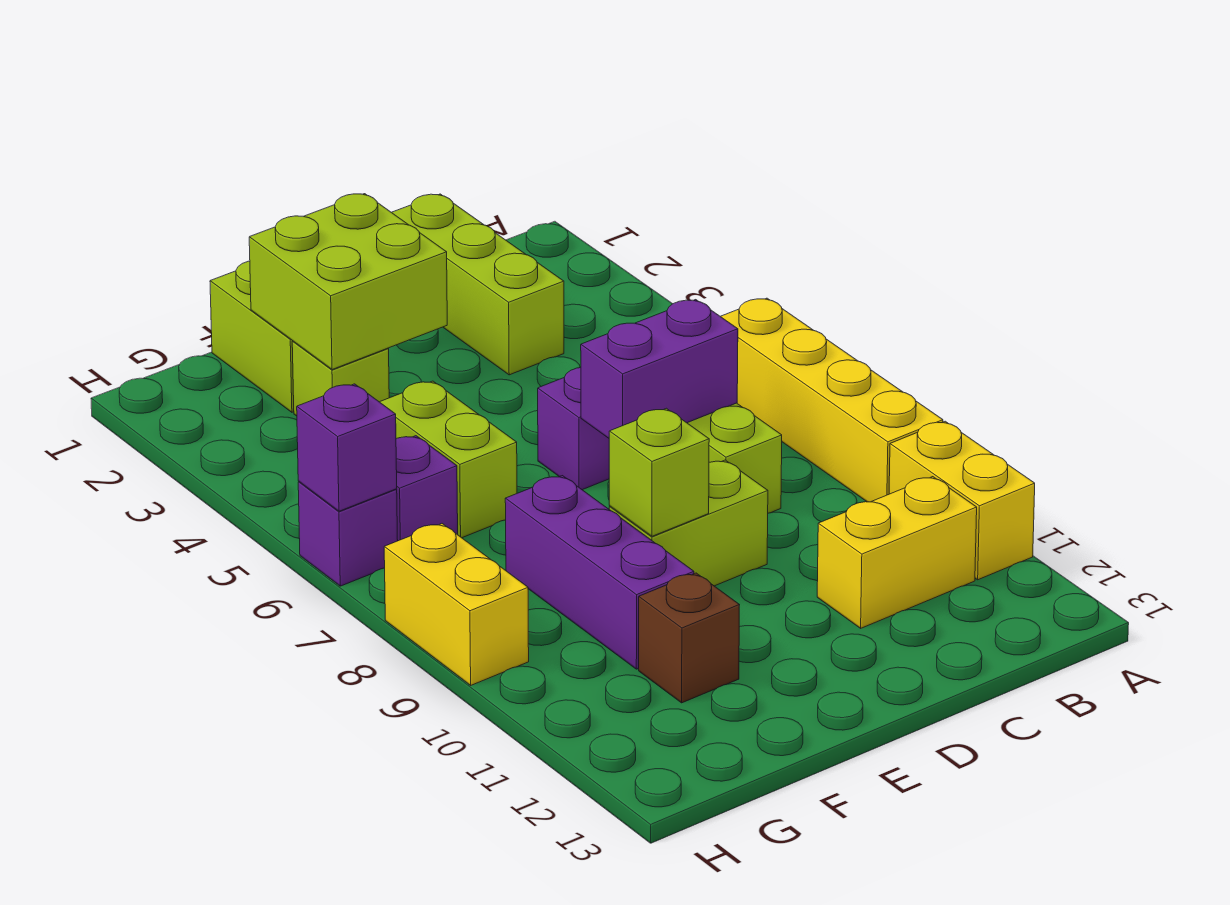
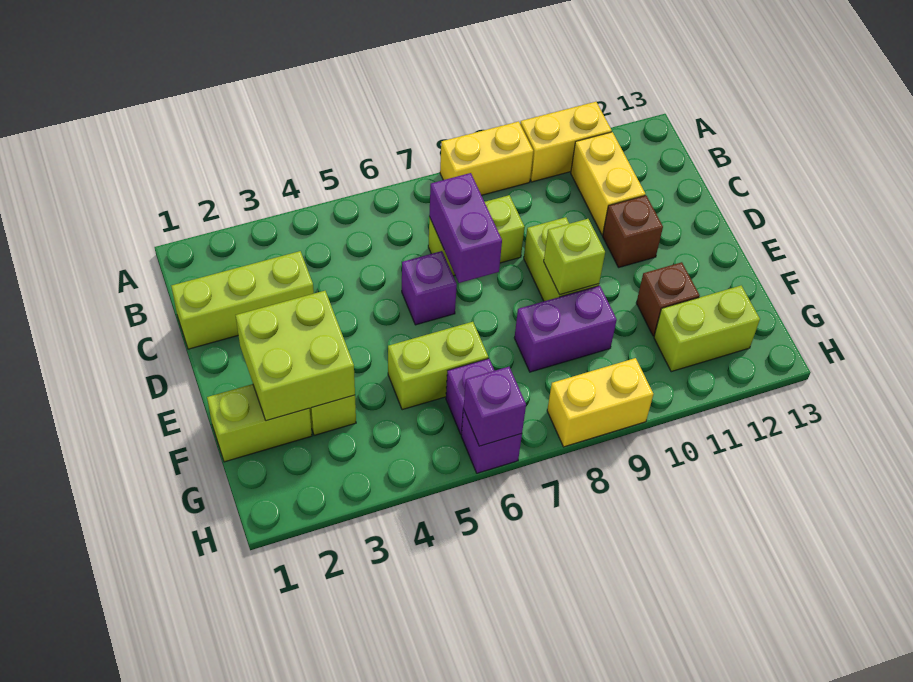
yellow brick A6:A9 level 1 -> yellow brick A8:A9 level 1
none -> brown brick D11 level 1
purple brick F8:F10 level 1 -> purple brick F8:F9 level 1
none -> lime brick G11:G12 level 1

